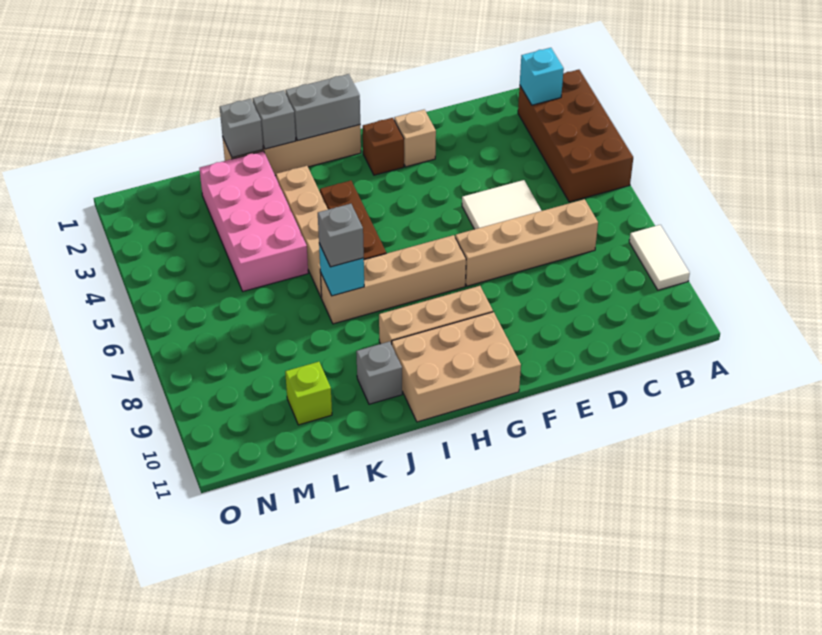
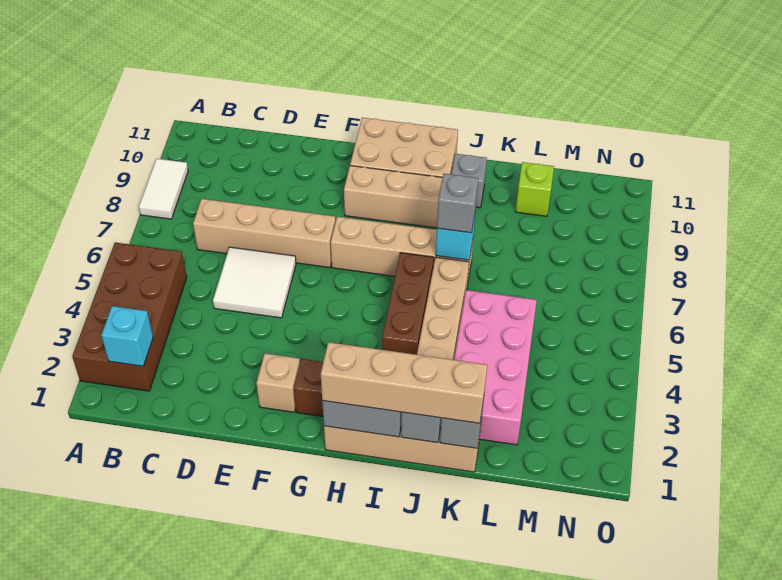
none -> tan brick H1:K1 level 3

